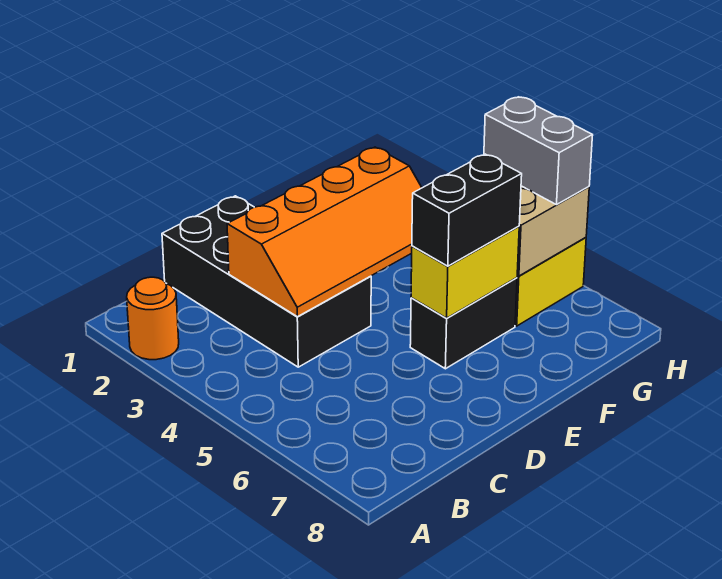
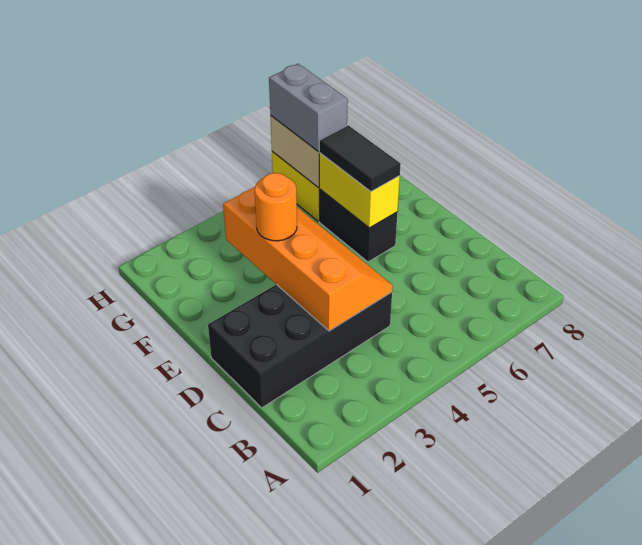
orange round brick A2 level 1 -> orange round brick E3 level 3
black brick E6:F6 level 3 -> black tile E6:F6 level 3
grey brick H5:H6 level 3 -> grey brick G6:H6 level 3

